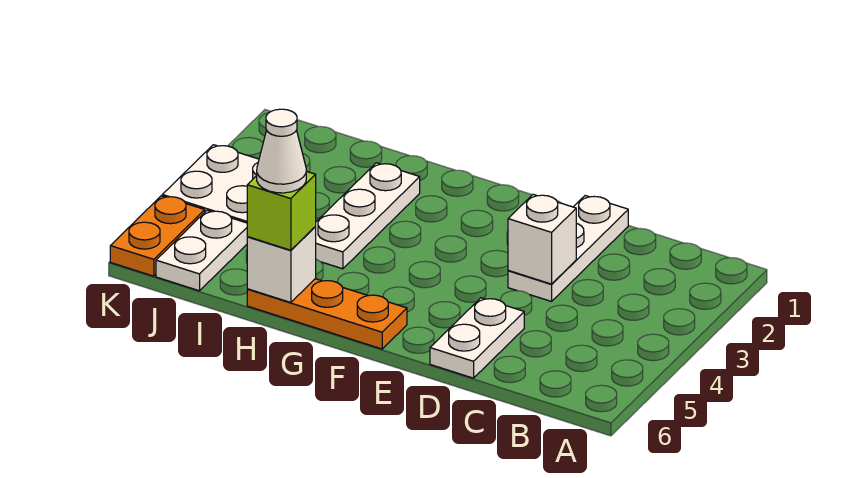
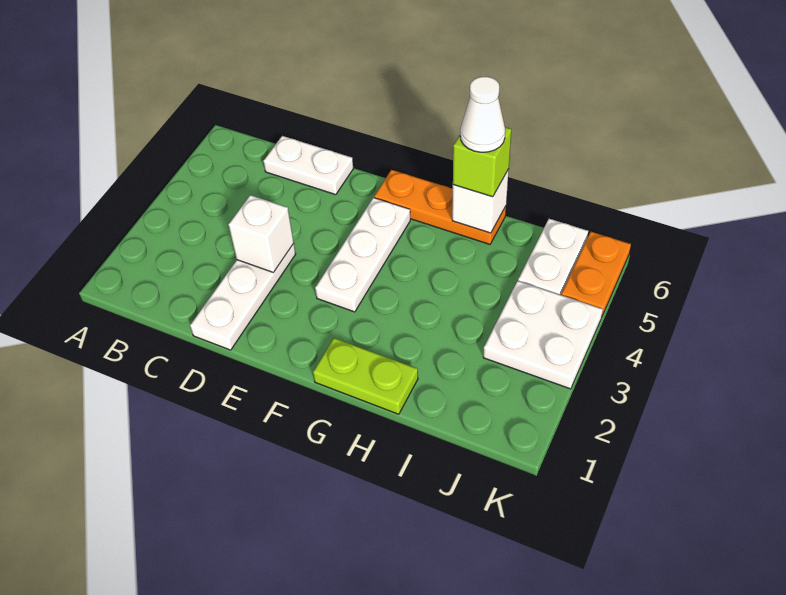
white plate D5:D6 level 1 -> white plate C6:D6 level 1
none -> lime plate G1:H1 level 1
white plate H2:H4 level 1 -> white plate F3:F5 level 1

